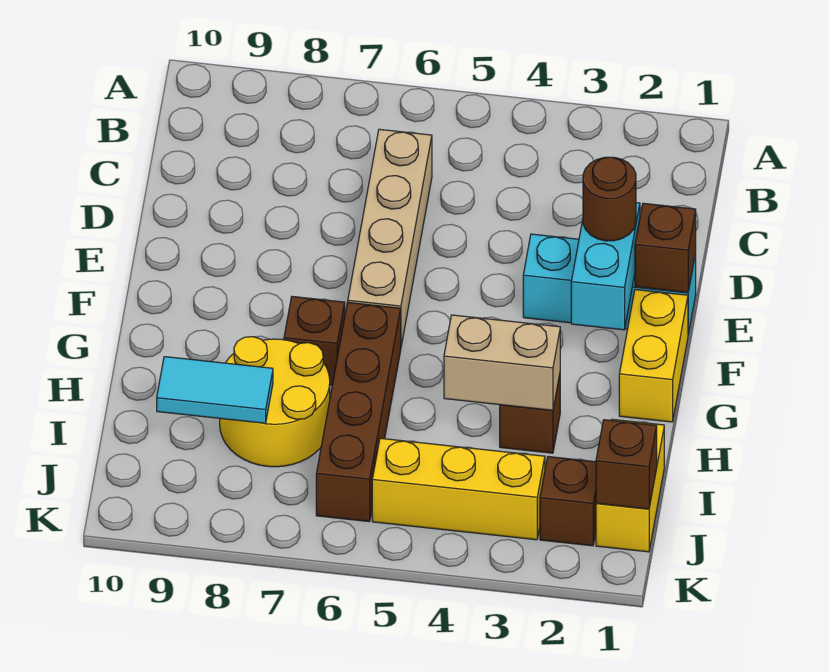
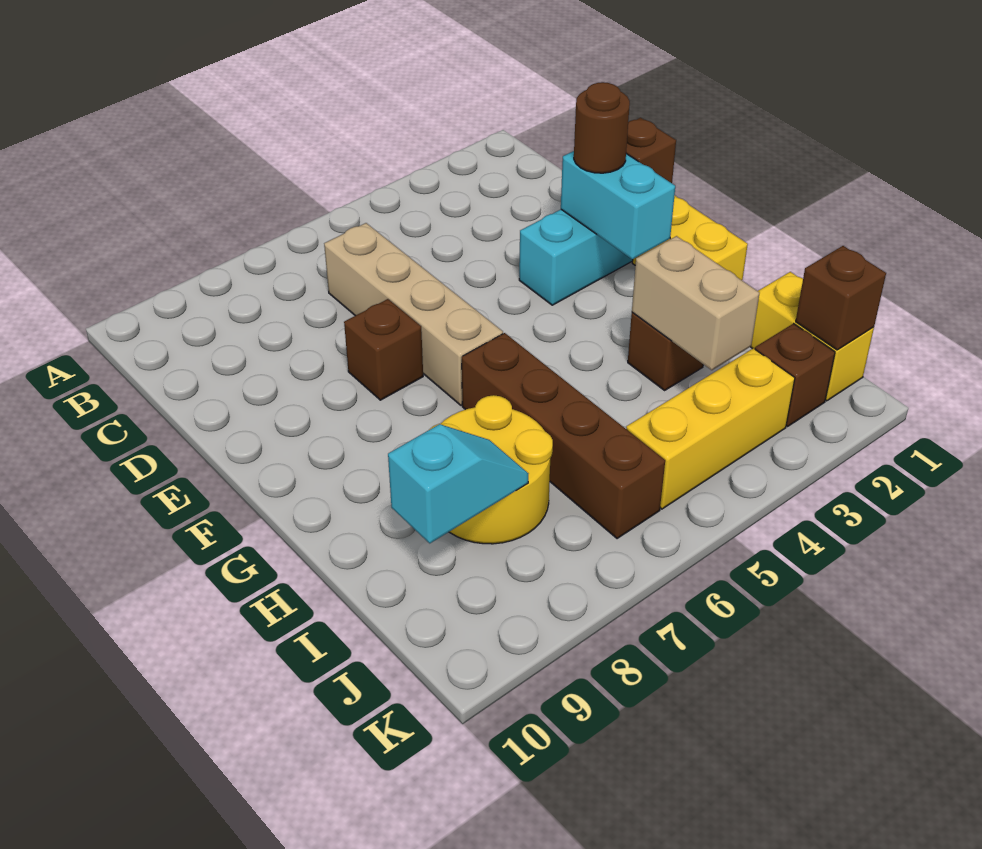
brown brick G7 level 1 -> brown brick E7 level 1
tan brick H3:H4 level 2 -> tan brick H3:I3 level 2
cyan tile I8:I9 level 2 -> cyan slope I8:I9 level 2 top 9

